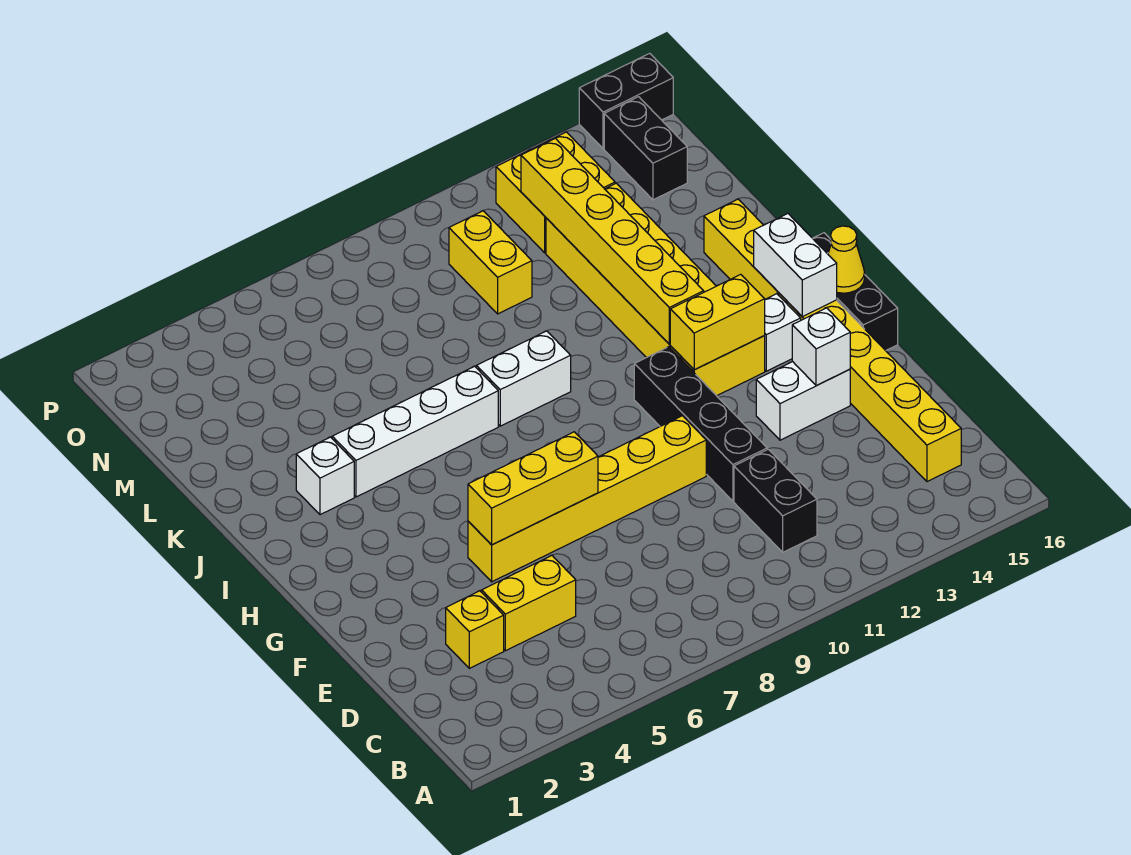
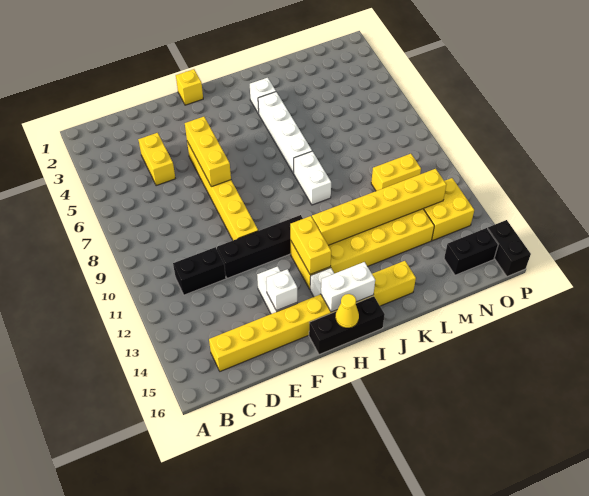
yellow brick D3 level 1 -> yellow brick G1 level 1

